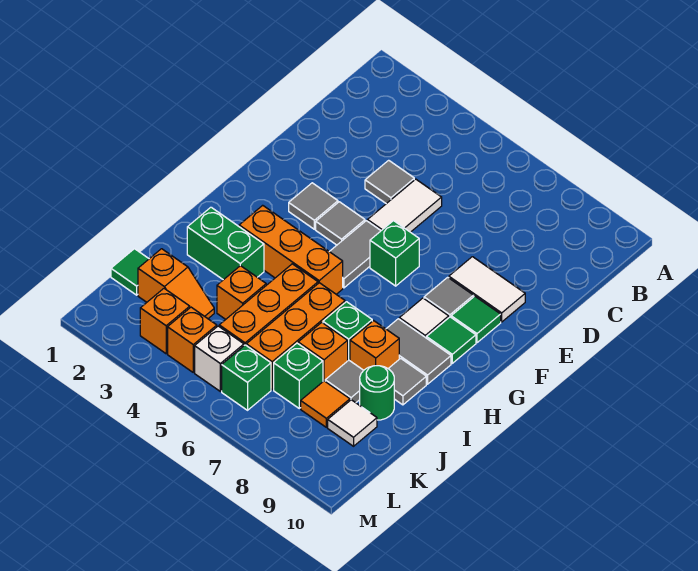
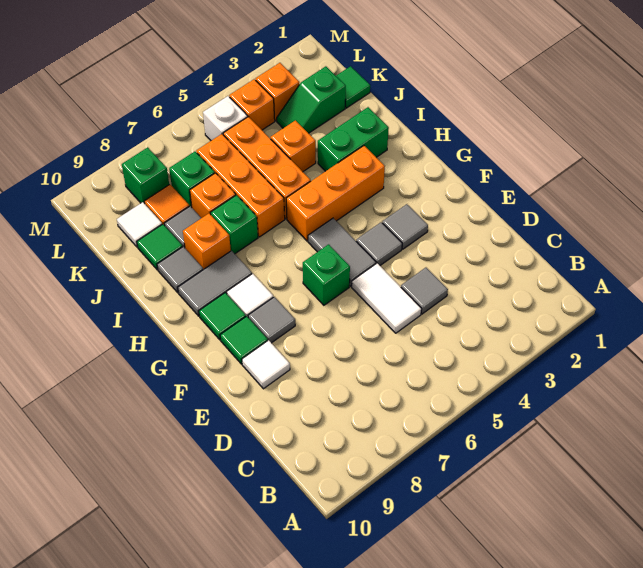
white tile E8:E9 level 1 -> white tile E9 level 1
green round brick J9 level 1 -> green tile J9 level 1
orange slope K2:K3 level 1 top 2 -> green slope K2:K3 level 1 top 2
green brick L6 level 1 -> green brick L8 level 1

